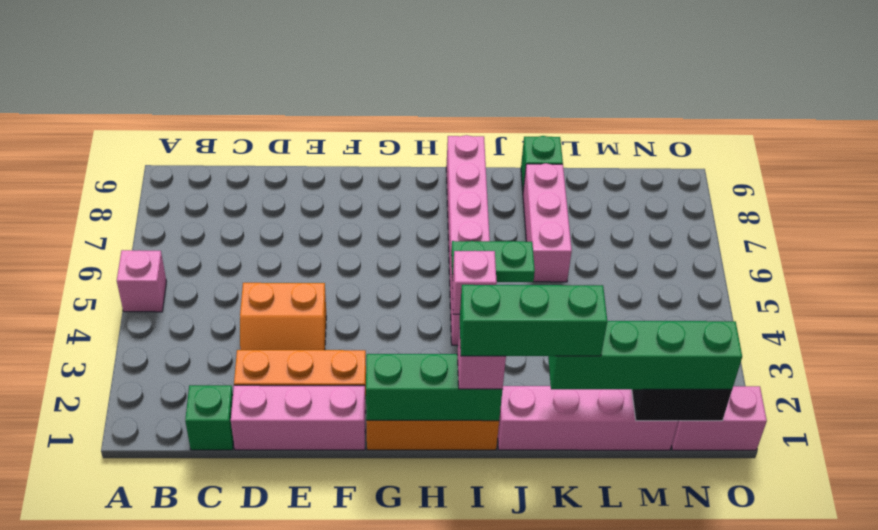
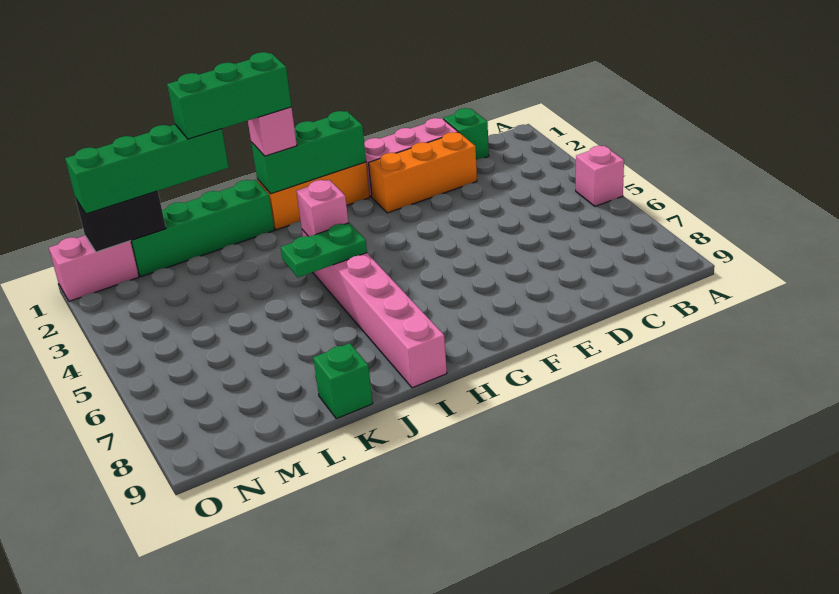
orange slope D3:E4 level 1 top 4 -> none
pink brick J1:M1 level 1 -> green brick J1:M1 level 1
pink brick K6:K8 level 1 -> none

